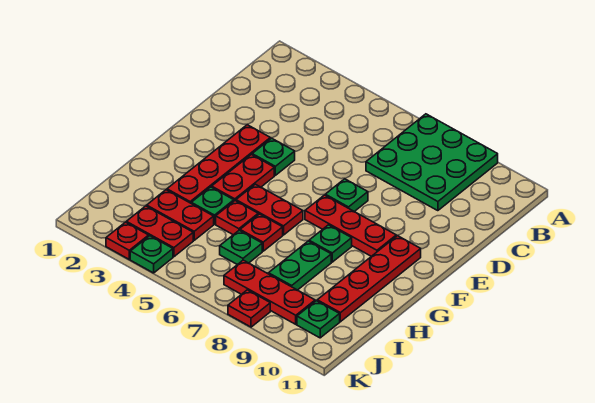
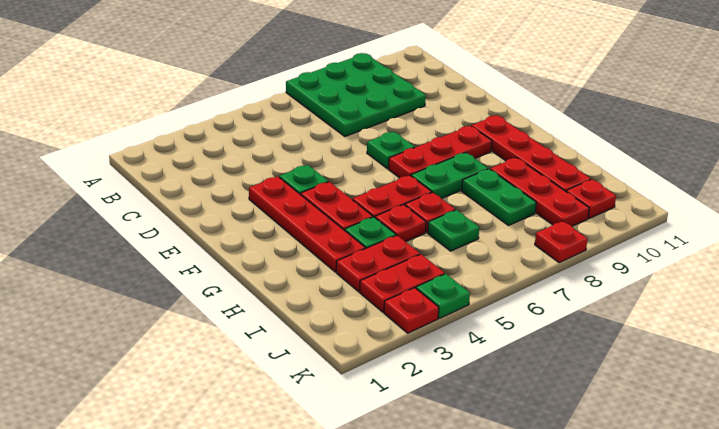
green plate G8 level 1 -> green plate G7:G8 level 1
red plate J7:J9 level 1 -> red plate H9:J9 level 1
green plate J10 level 1 -> red plate J10 level 1

